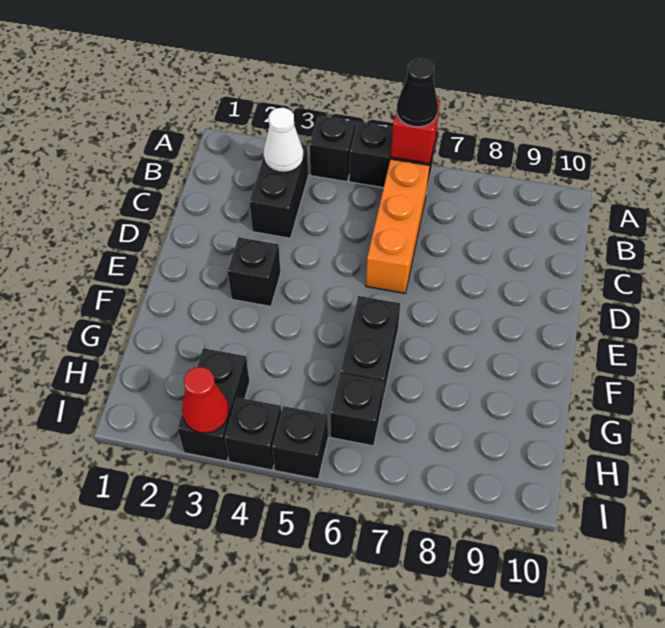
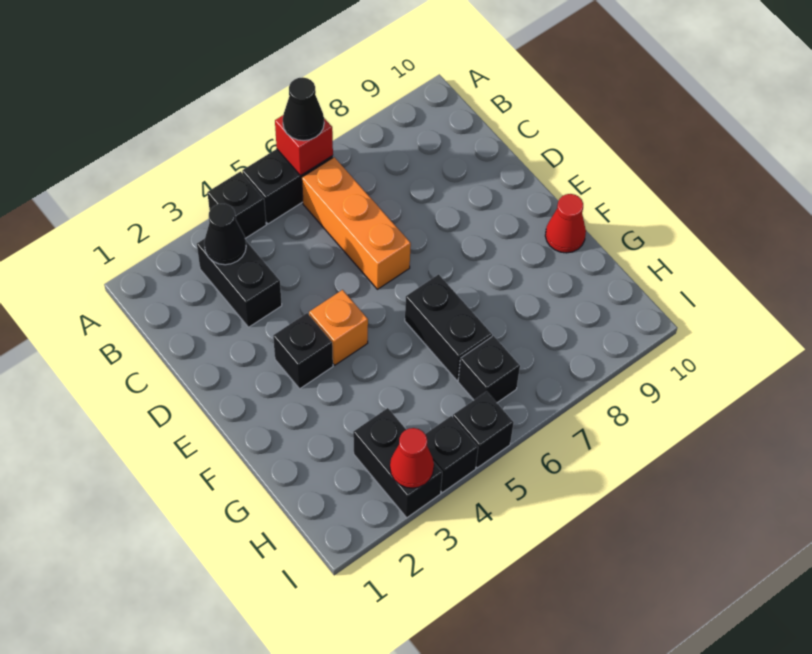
white cone B3 level 2 -> black cone B3 level 2
none -> orange brick E4 level 1
none -> red cone F10 level 1

